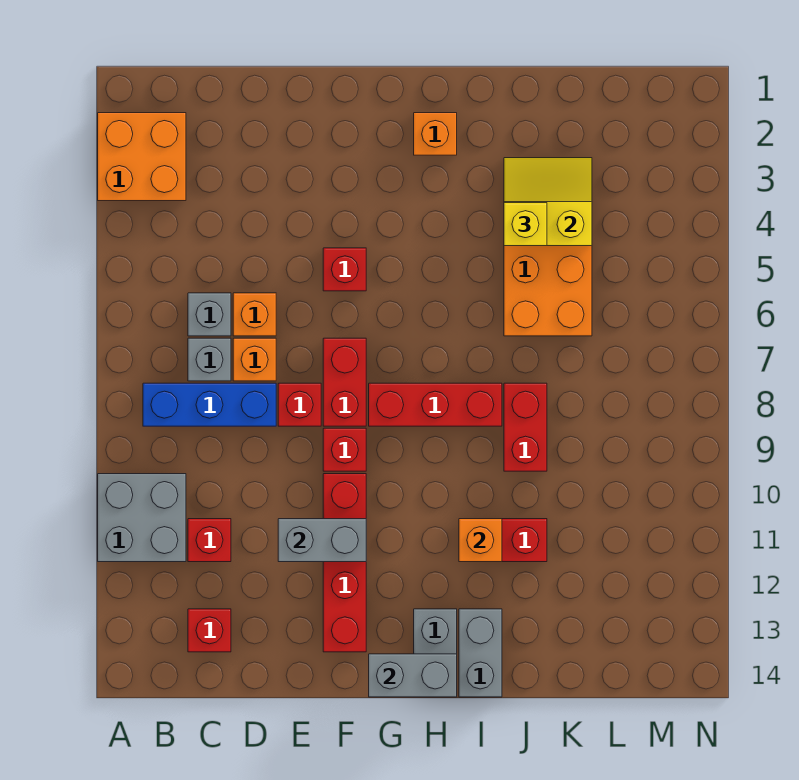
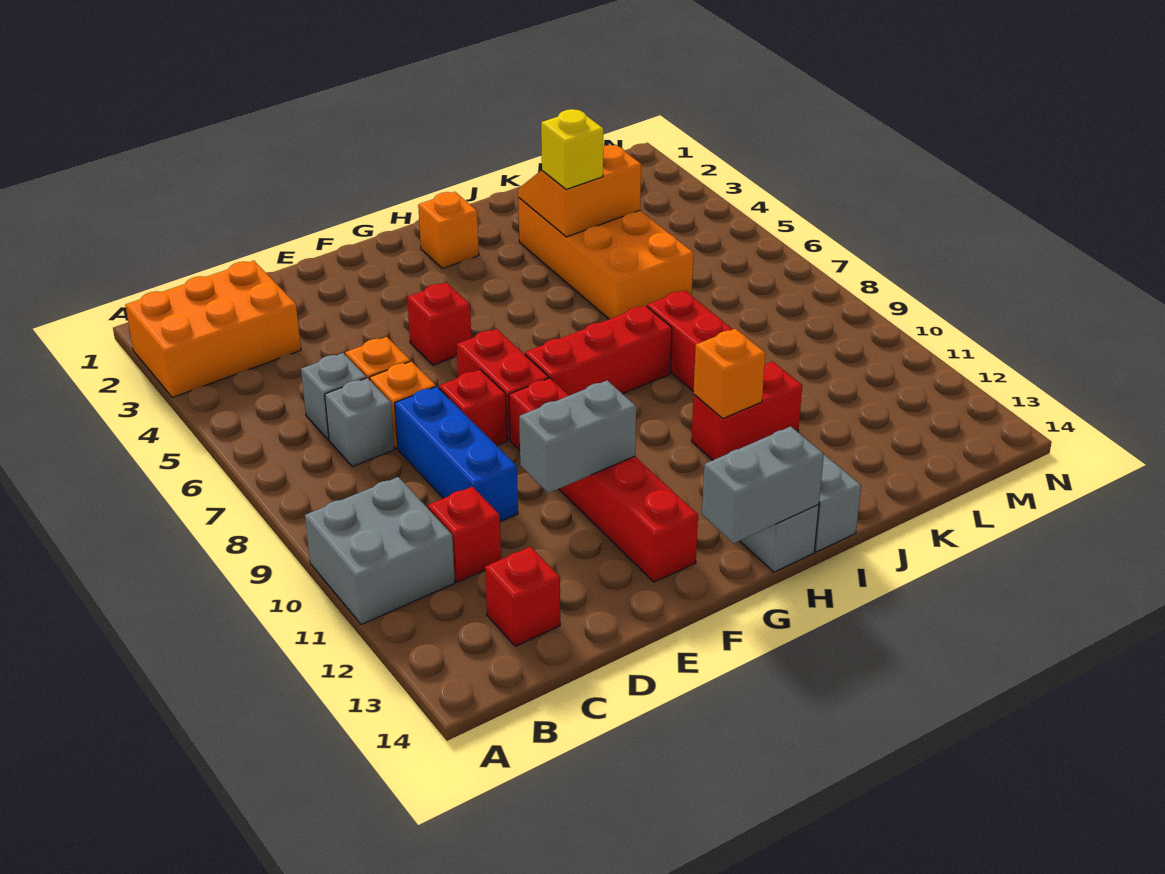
orange brick A2:B3 level 1 -> orange brick A2:C3 level 1
blue brick B8:D8 level 1 -> blue brick D8:D10 level 1
yellow slope J3:K4 level 2 top 4 -> orange slope J3:K4 level 2 top 4

